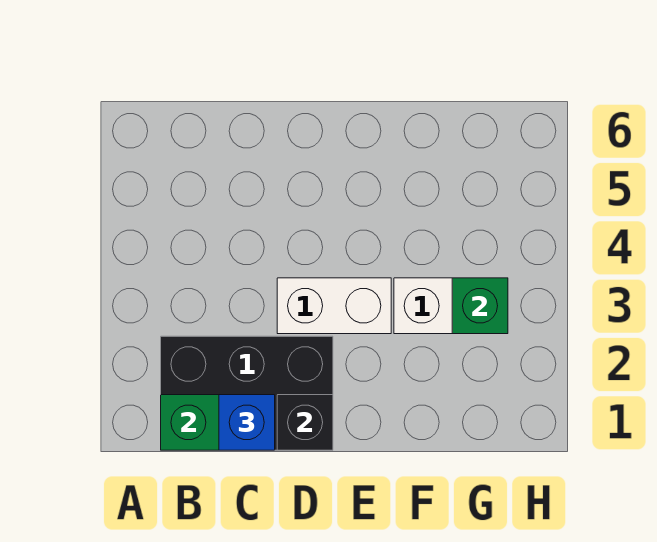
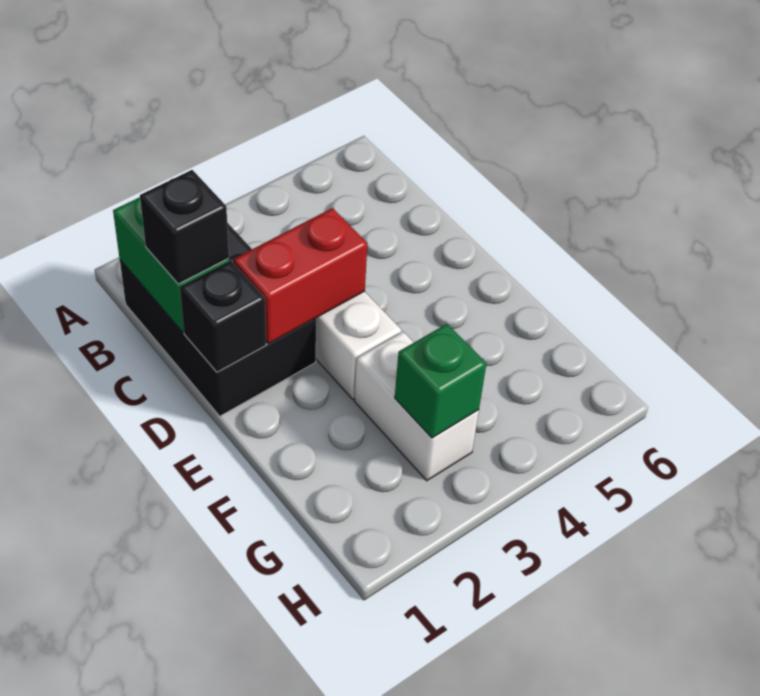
blue brick C1 level 3 -> black brick C1 level 3
none -> red brick D2:D3 level 2

